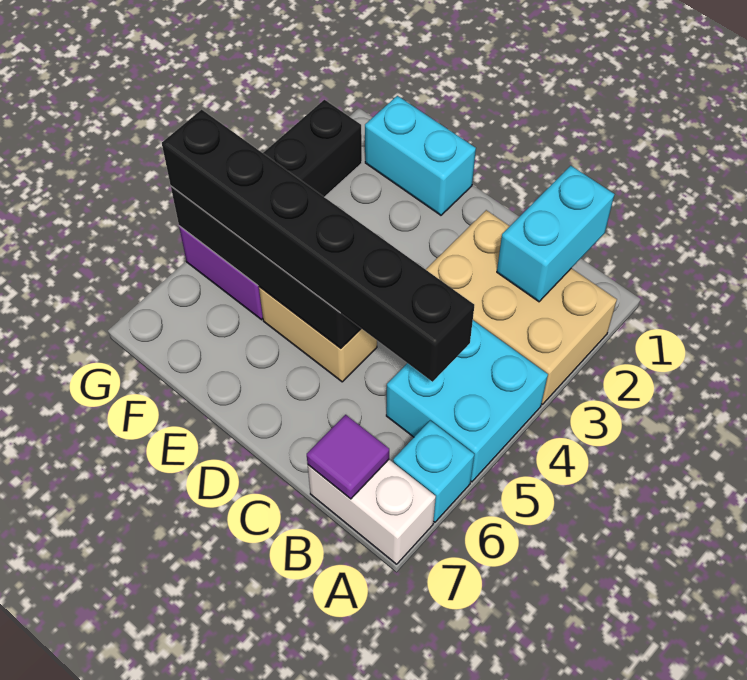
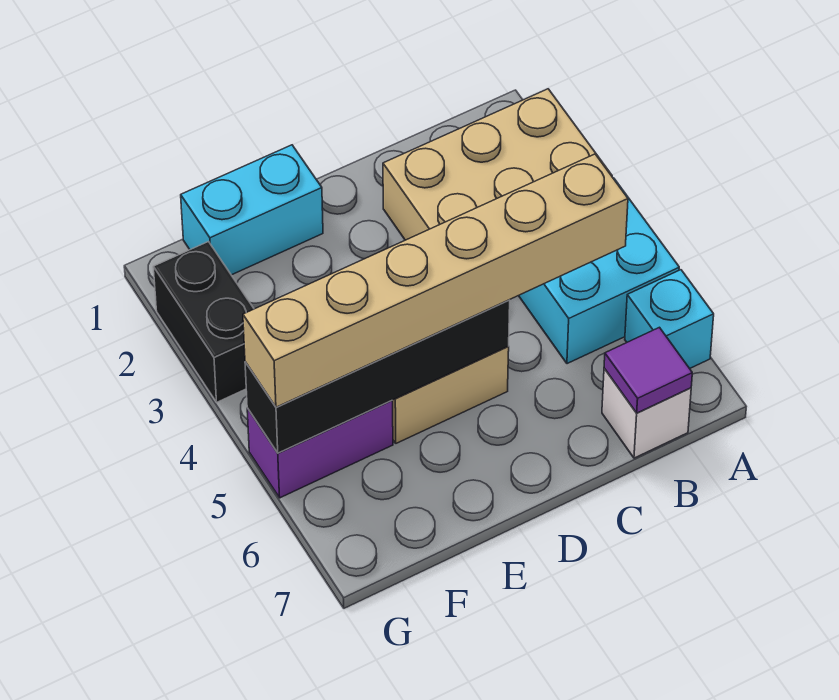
white brick A7:B7 level 1 -> white brick B7 level 1
cyan brick B1:B2 level 2 -> none
black brick B5:G5 level 3 -> tan brick B5:G5 level 3

